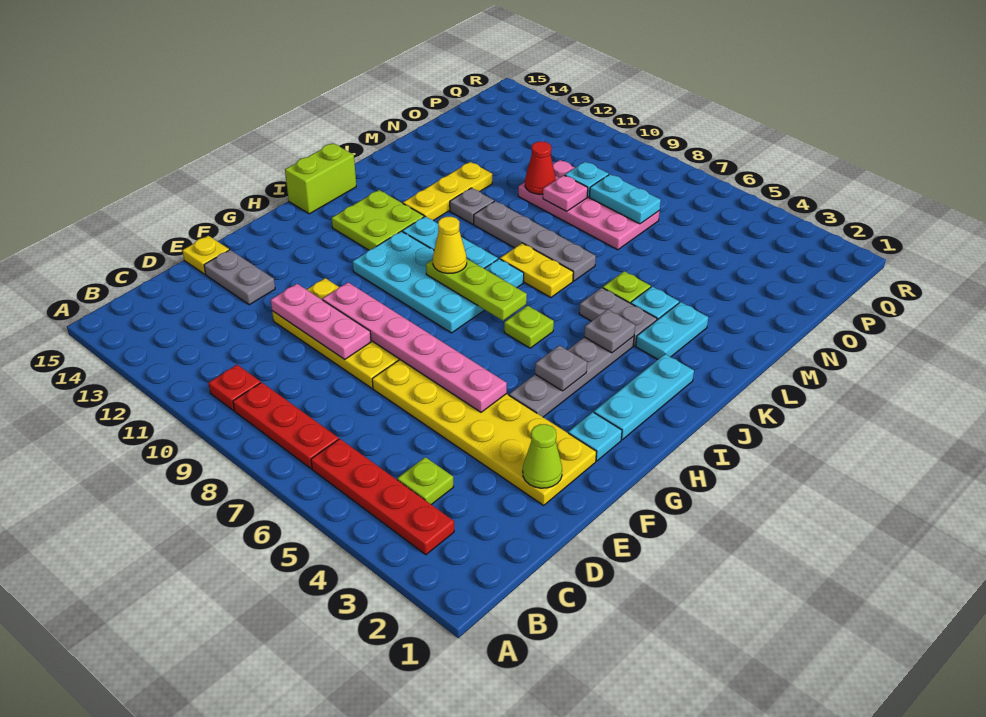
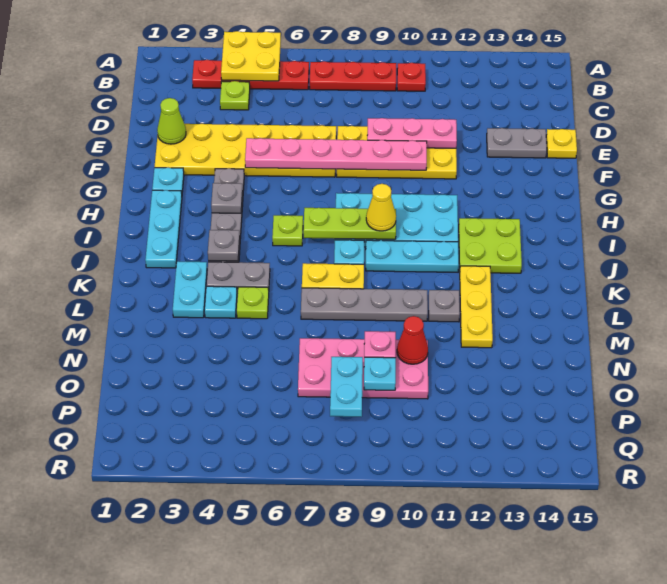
none -> yellow plate A4:B5 level 2
lime brick I15:J15 level 1 -> none
cyan plate O7:O8 level 2 -> cyan plate O8:P8 level 2

